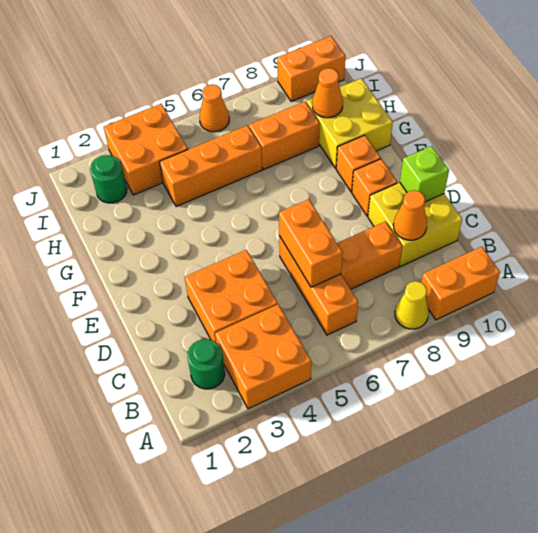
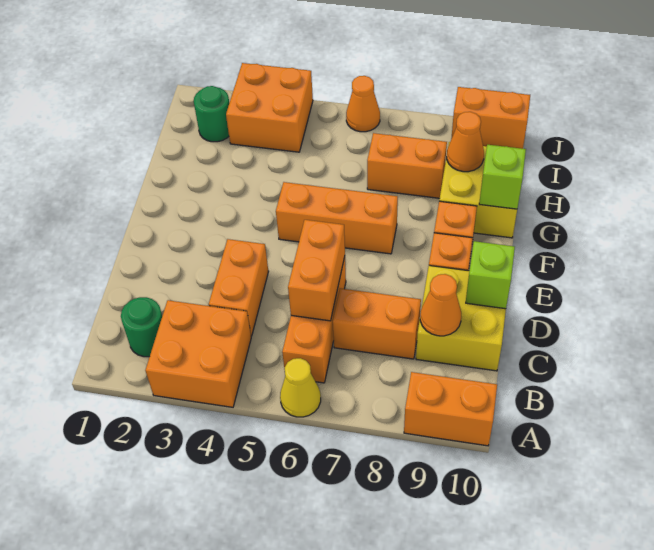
yellow cone A8 level 1 -> yellow cone A6 level 1
orange brick C3:D4 level 1 -> orange brick C4:D4 level 1
none -> lime brick G10 level 2
orange brick H4:H6 level 1 -> orange brick F5:F7 level 1

